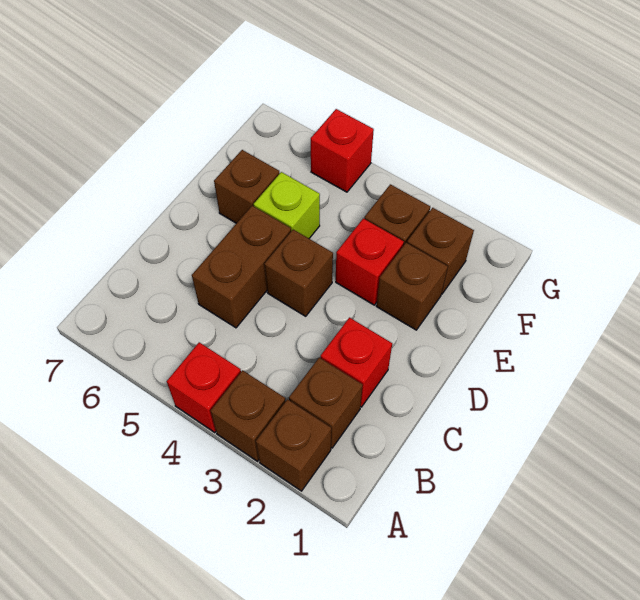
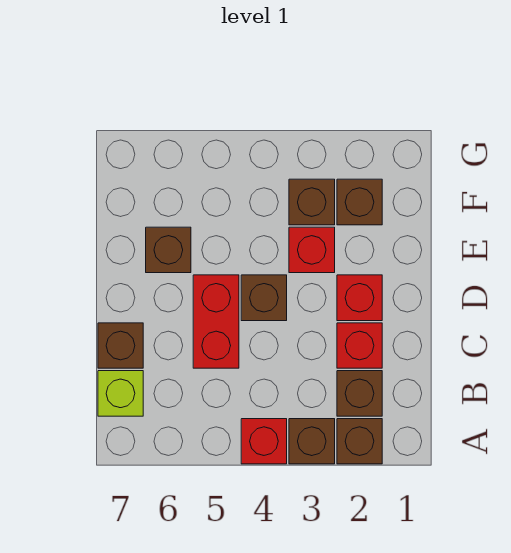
brown brick C5:D5 level 1 -> red brick C5:D5 level 1
brown brick E2 level 1 -> brown brick C7 level 1
lime brick E5 level 1 -> lime brick B7 level 1
red brick G5 level 1 -> red brick D2 level 1

